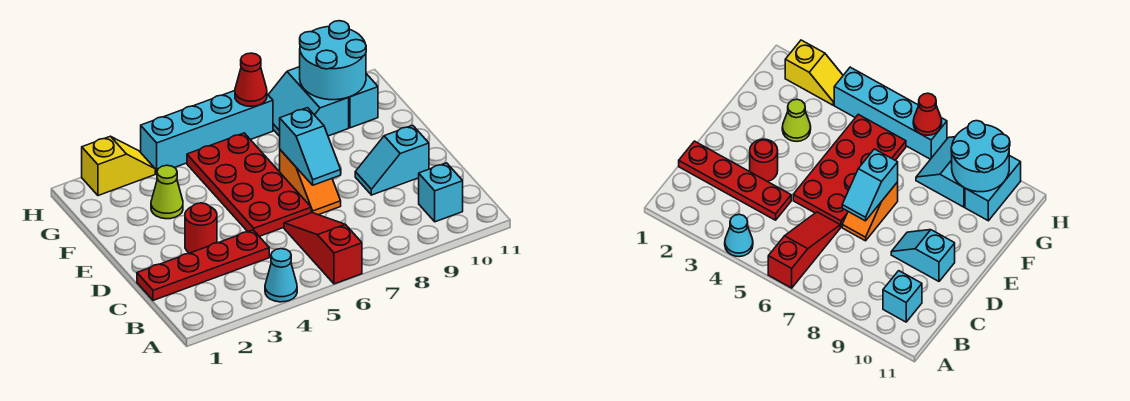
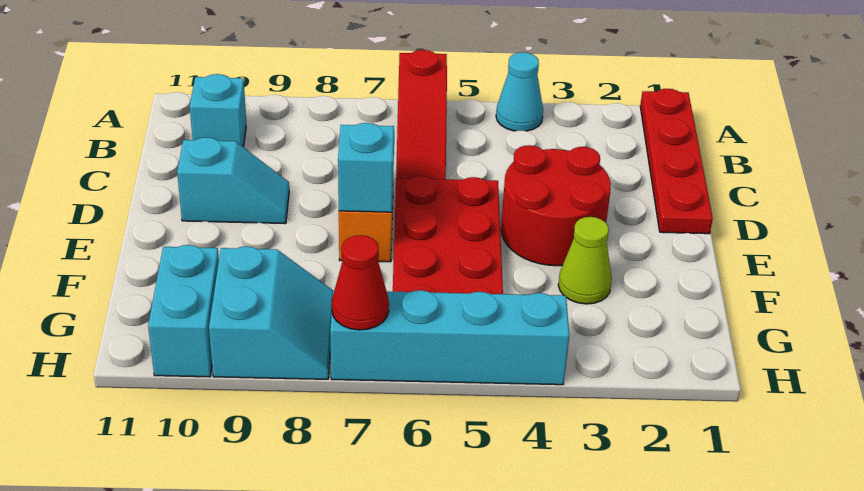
red plate C1:C4 level 1 -> red plate A1:D1 level 1
red round brick D3 level 1 -> red round brick D3:E4 level 1
cyan round brick G9:H10 level 2 -> none
yellow slope H2:H3 level 1 top 2 -> none

